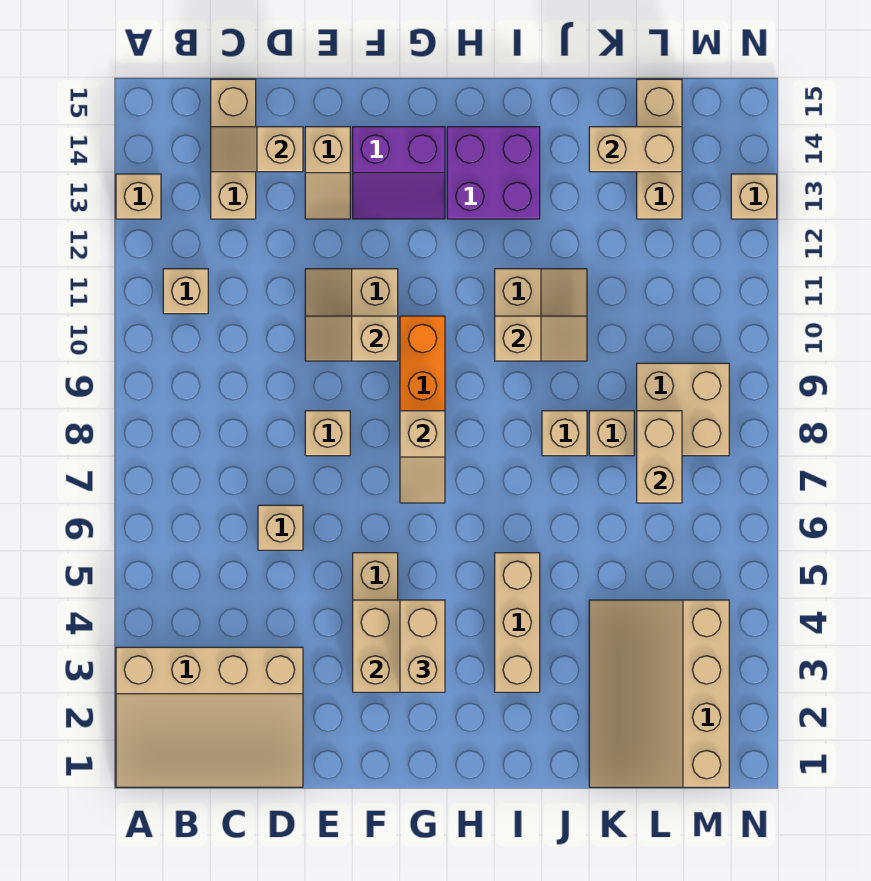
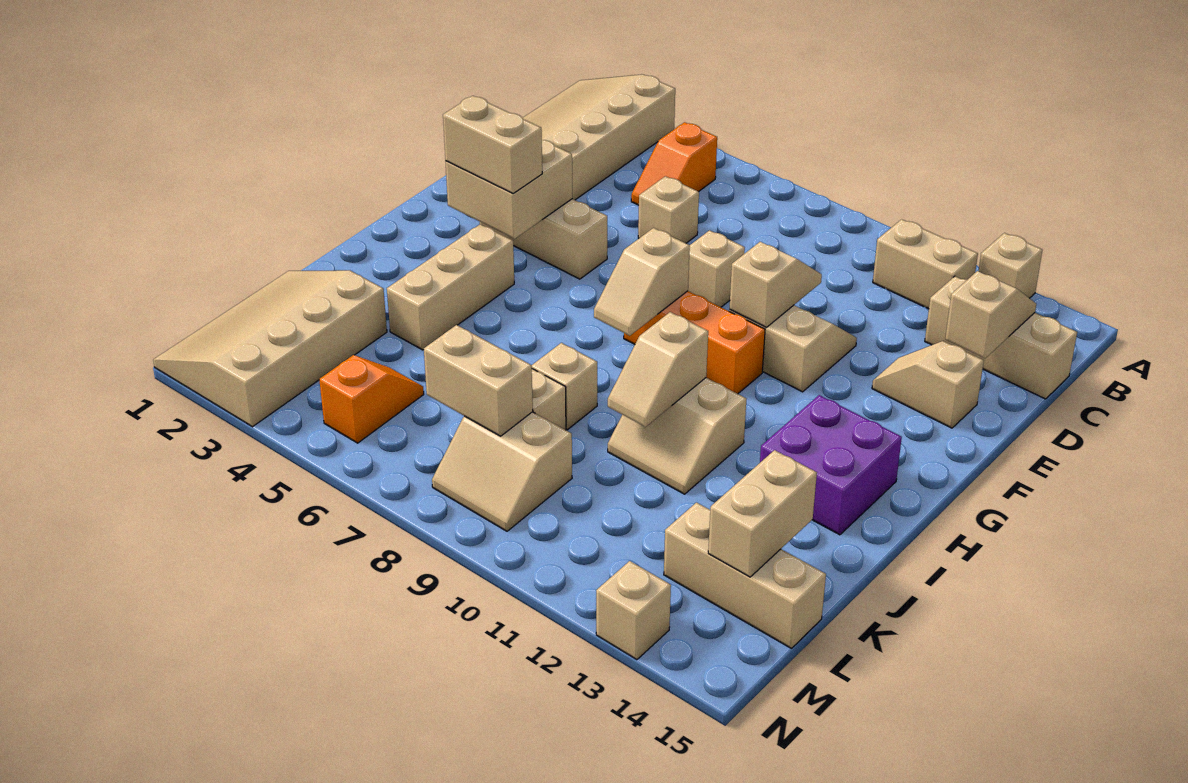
none -> orange slope B5:C5 level 1 top B
tan brick B11 level 1 -> tan brick B11:B12 level 1
purple slope F13:G14 level 1 top 14 -> none
tan slope G7:G8 level 2 top 8 -> tan slope G8:H8 level 2 top G
tan brick I3:I5 level 1 -> tan brick H4:J4 level 1
tan slope K1:M4 level 1 top M -> tan slope K1:N3 level 1 top 3
none -> orange slope L5:M5 level 1 top M
tan brick L8:M9 level 1 -> tan slope L8:M9 level 1 top L

